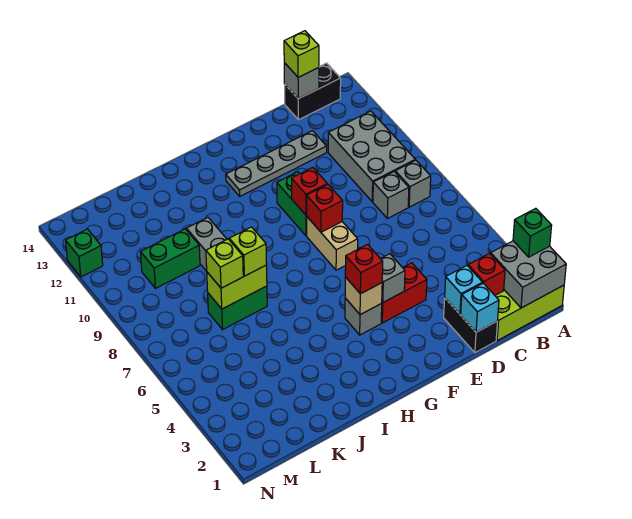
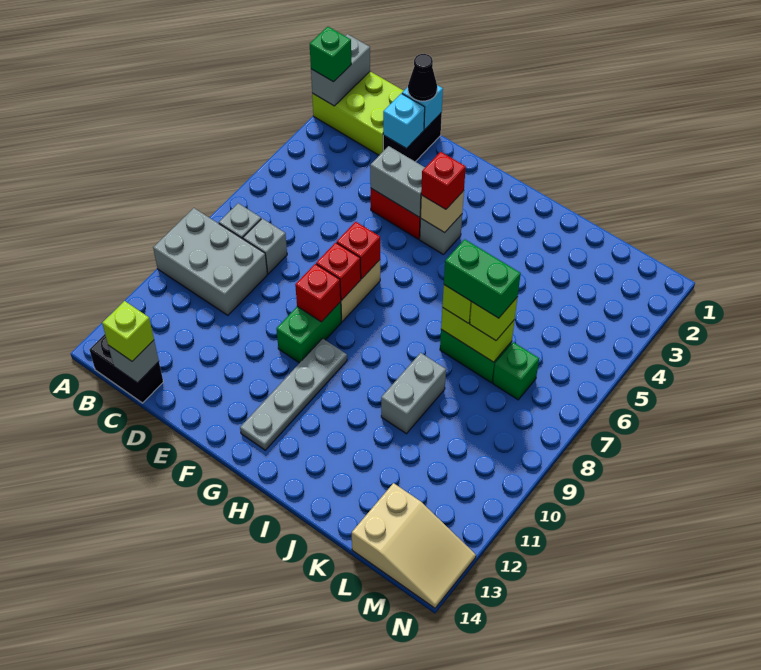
grey brick A1:B2 level 2 -> grey brick A1:A2 level 2
grey brick B9:C11 level 1 -> grey brick A9:C10 level 1
red brick C2 level 2 -> red brick F7 level 2
none -> black cone D1 level 3
grey plate D12:G12 level 1 -> grey plate G10:G13 level 1
grey brick F4 level 2 -> grey brick E4:F4 level 2
green brick K10:L10 level 1 -> green brick J7:K7 level 4
none -> tan slope L13:N14 level 1 top L
green brick N12 level 1 -> green brick L7 level 1

